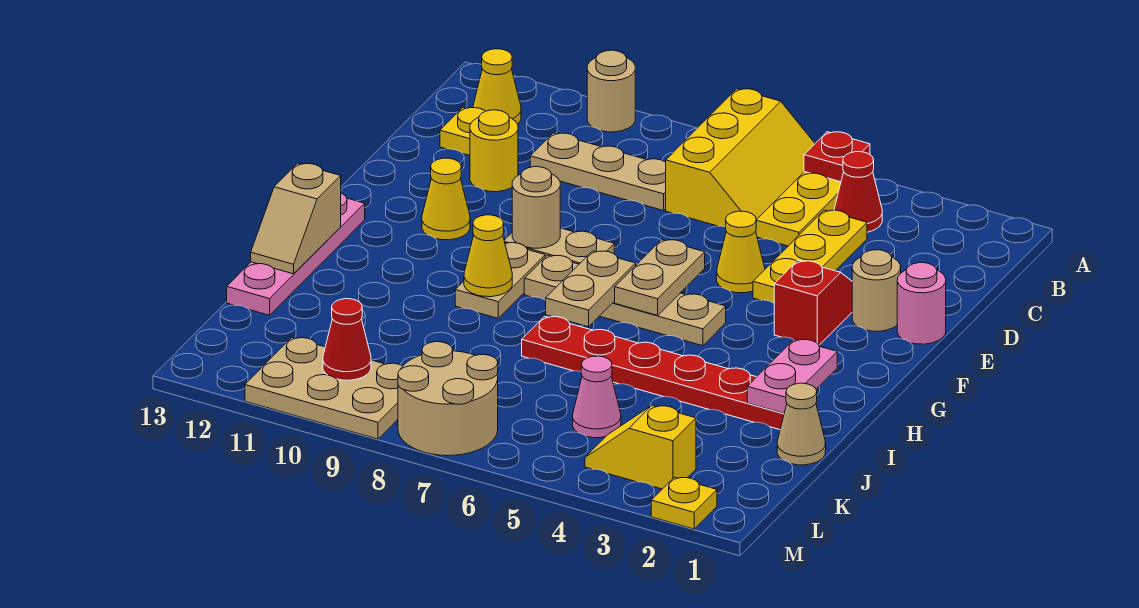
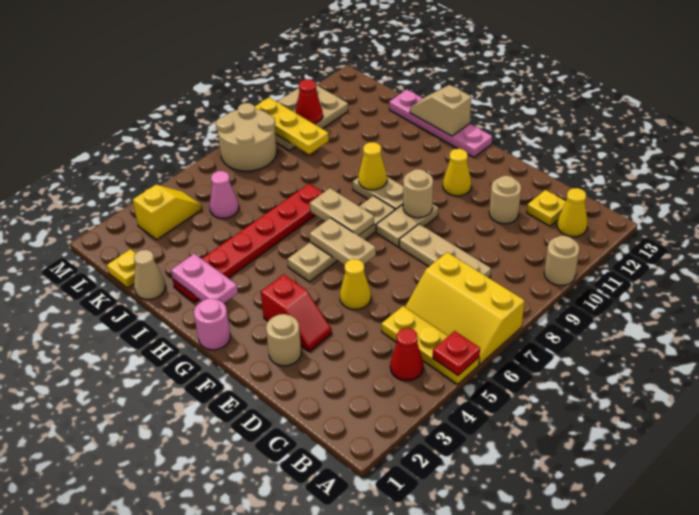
yellow plate C4:E4 level 1 -> yellow plate K9:M9 level 2
tan plate C8:C10 level 1 -> tan plate C8:E8 level 1
yellow round brick D11 level 1 -> tan round brick D11 level 1
pink round brick E1 level 1 -> pink round brick G1 level 1
yellow plate M2 level 1 -> yellow plate K1 level 1

